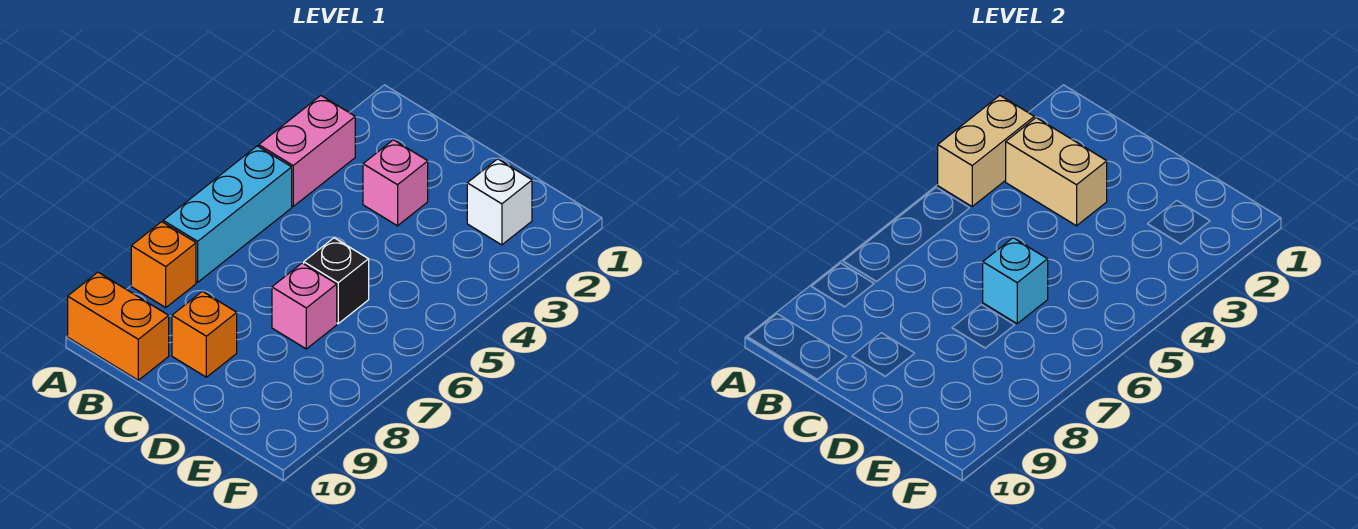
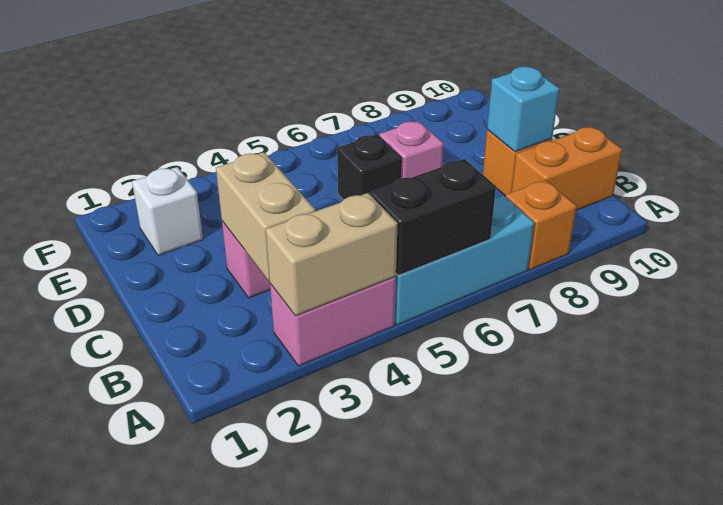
none -> black brick A5:A6 level 2
orange brick A10:B10 level 1 -> orange brick B9:B10 level 1
cyan brick D6 level 2 -> cyan brick C9 level 2

